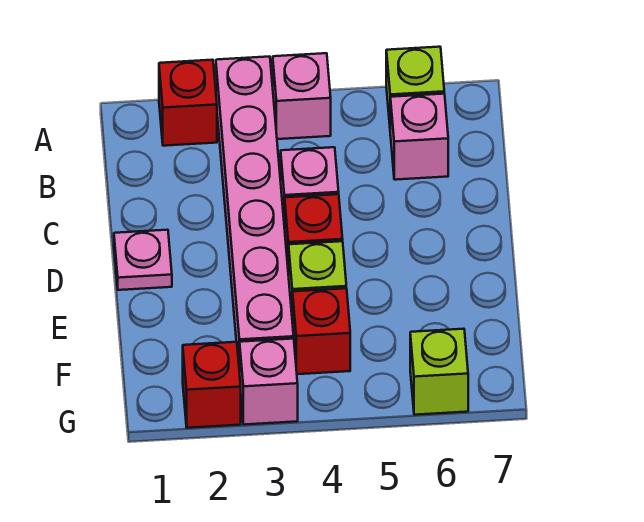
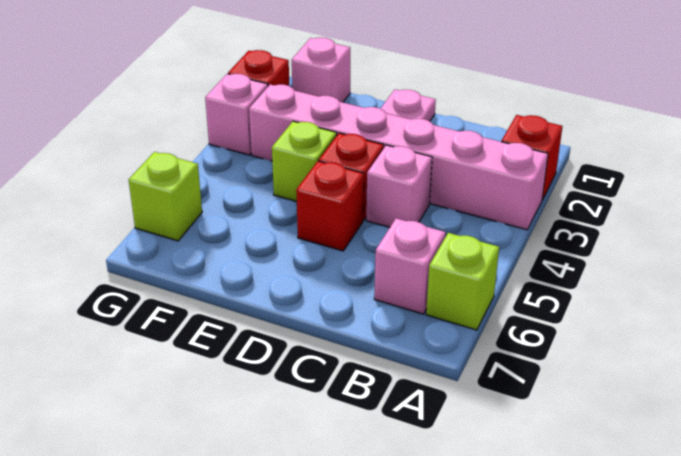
pink brick A4 level 1 -> pink brick F1 level 1
red brick F4 level 1 -> red brick D5 level 1

